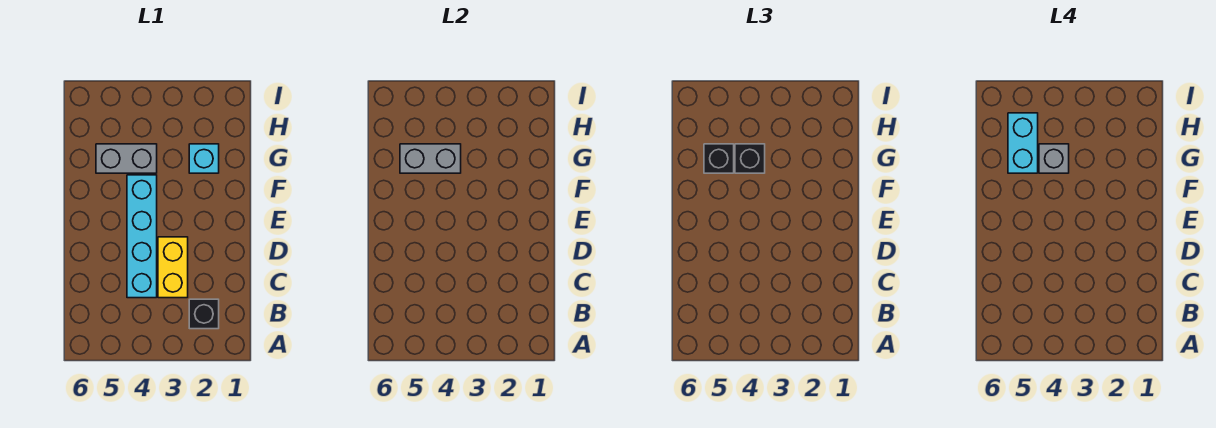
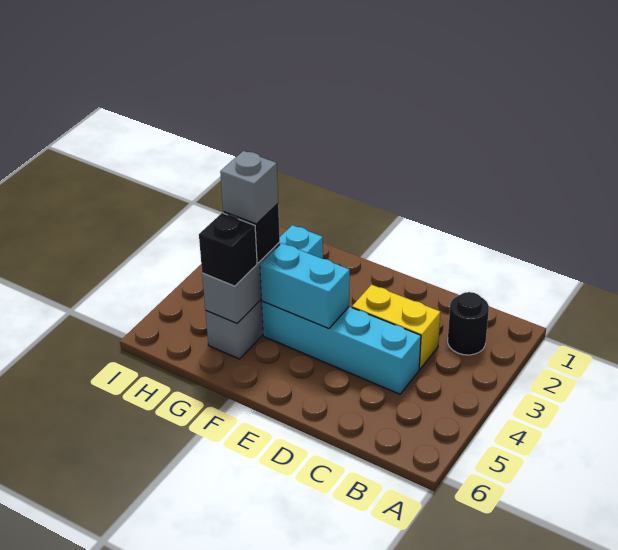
black brick B2 level 1 -> black round brick B2 level 1
cyan brick G5:H5 level 4 -> cyan brick E4:F4 level 2

